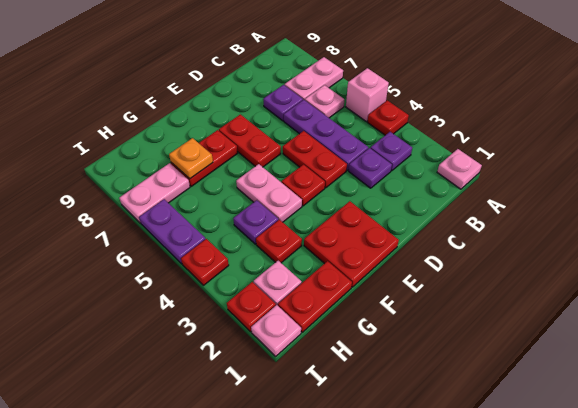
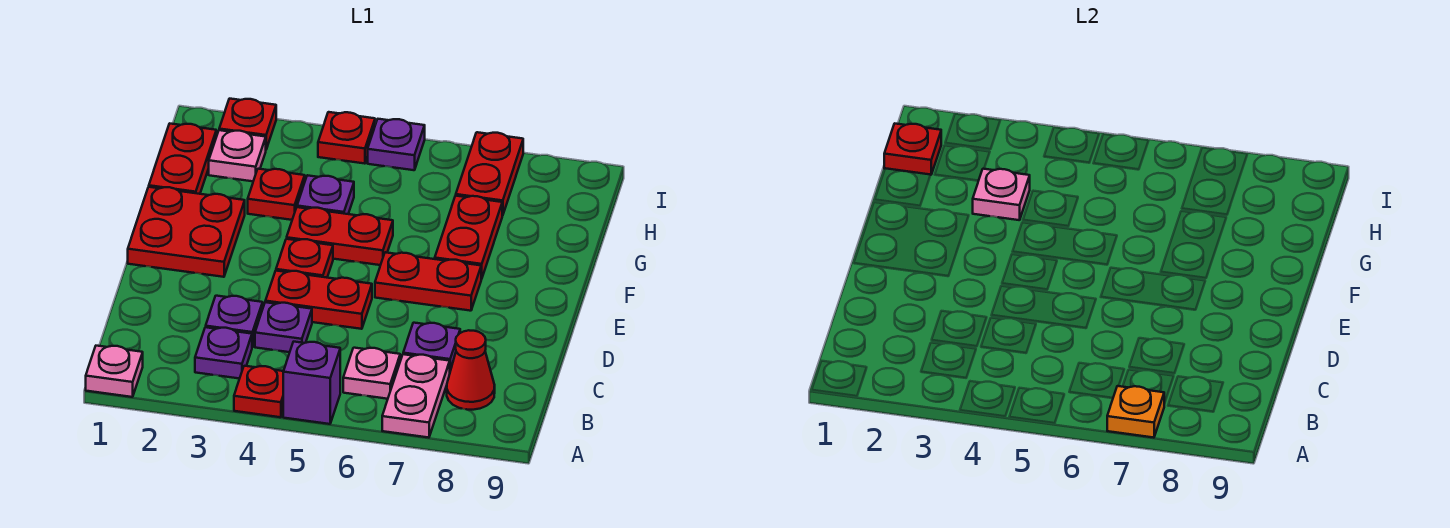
pink brick A5 level 1 -> purple brick A5 level 1
none -> red cone B8 level 1
purple plate C4:C6 level 1 -> purple plate C4 level 1
pink plate F4:F5 level 1 -> red plate F4:F5 level 1
orange plate G7 level 2 -> orange plate A7 level 2
none -> red plate H1 level 2
pink plate H7:I7 level 1 -> red plate H7:I7 level 1
pink plate I1 level 1 -> pink plate G3 level 2
purple plate I5:I6 level 1 -> purple plate I5 level 1

